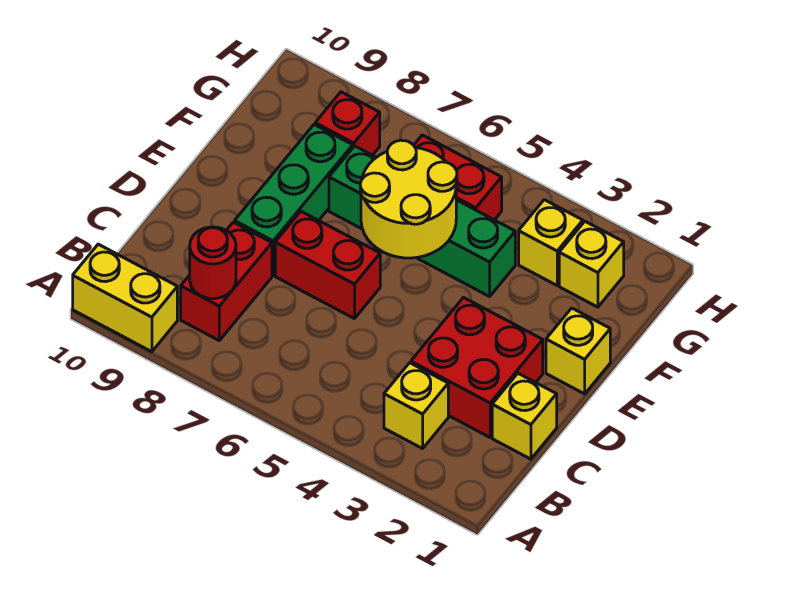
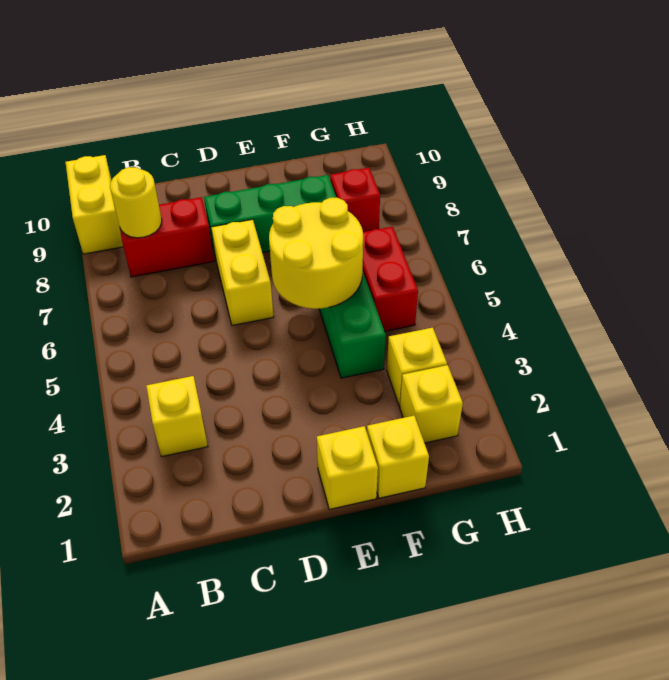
red round brick B8 level 2 -> yellow round brick B8 level 2
yellow brick C1 level 1 -> yellow brick F1 level 1
red brick C2:D3 level 1 -> none
red brick D6:D7 level 1 -> yellow brick D6:D7 level 1

